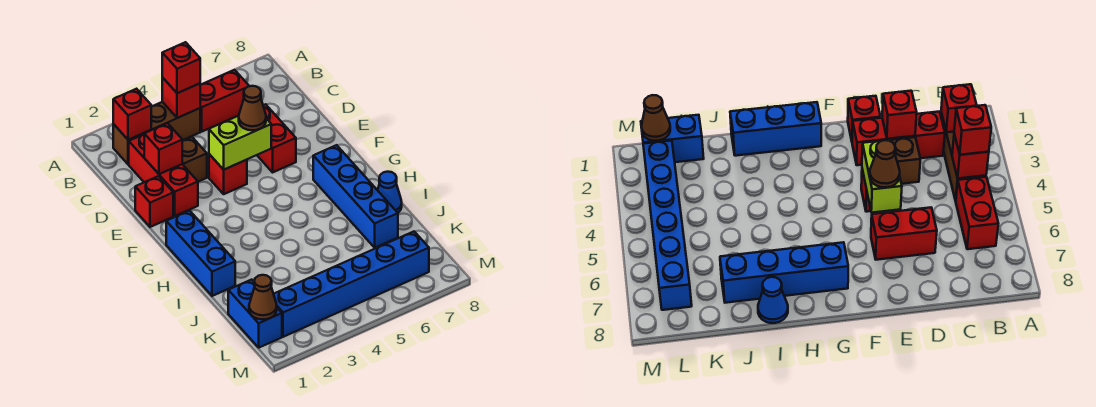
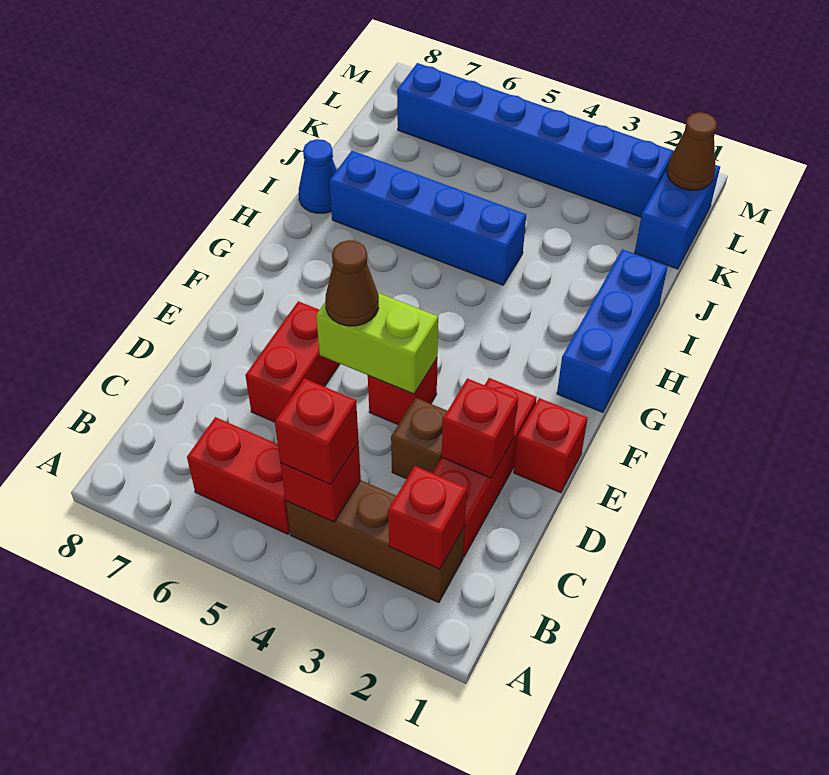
blue brick G7:J7 level 1 -> blue brick I4:I7 level 1

